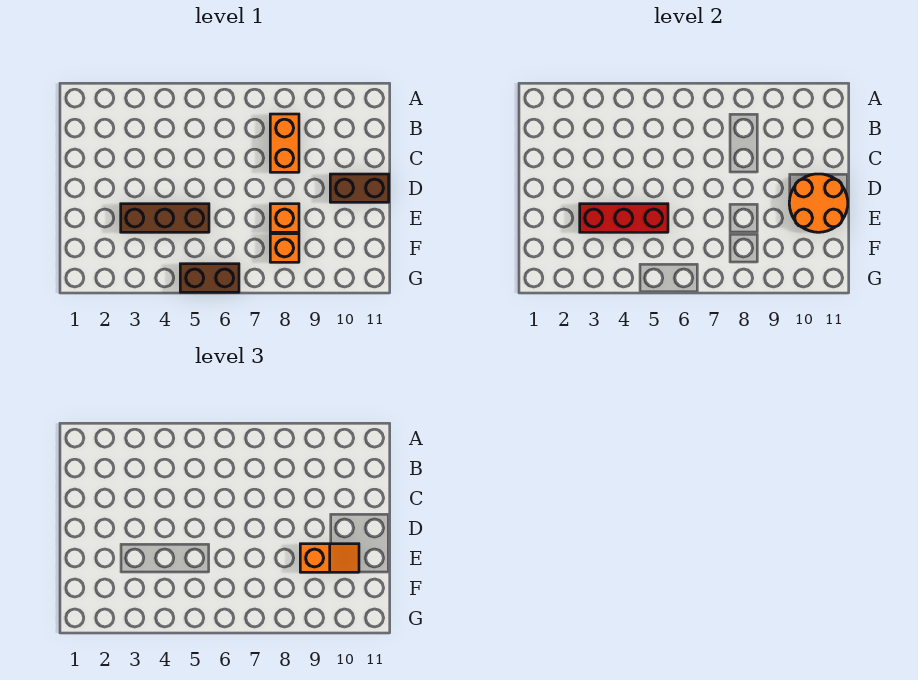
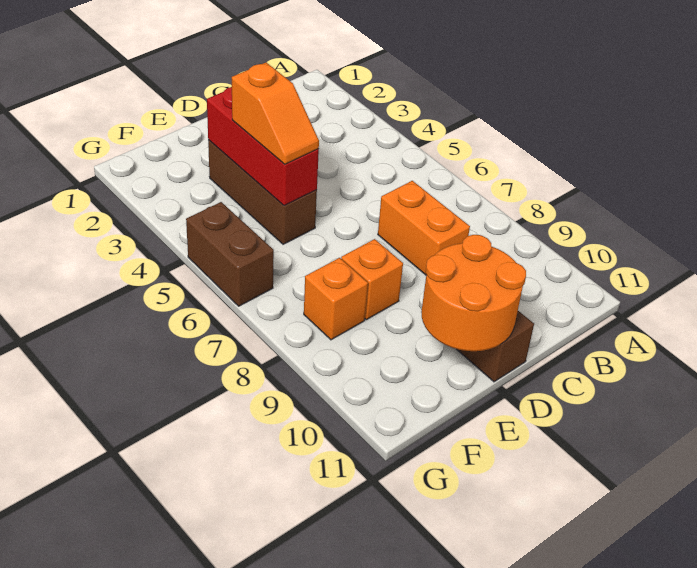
orange brick B8:C8 level 1 -> orange brick C7:C8 level 1
orange slope E9:E10 level 3 top 9 -> orange slope E4:E5 level 3 top 4

